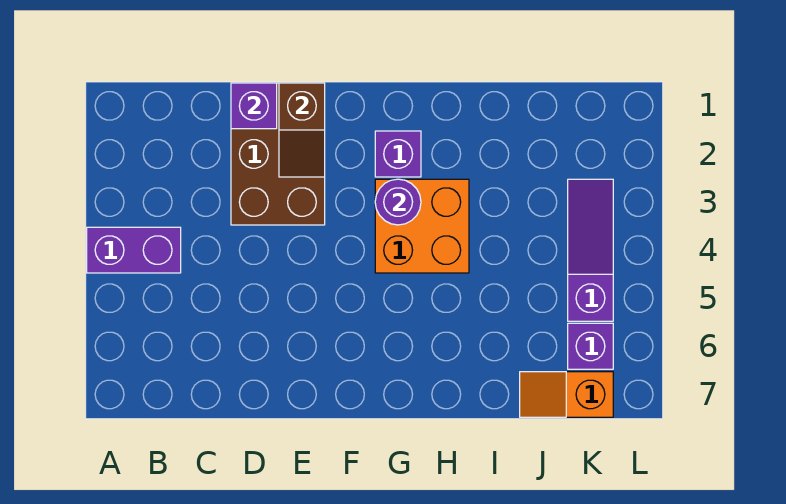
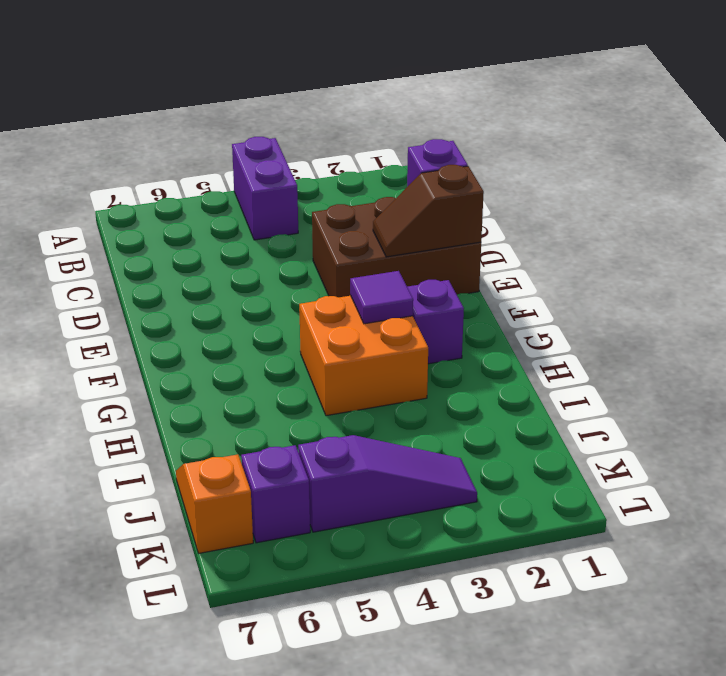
purple round brick G3 level 2 -> purple tile G3 level 2

